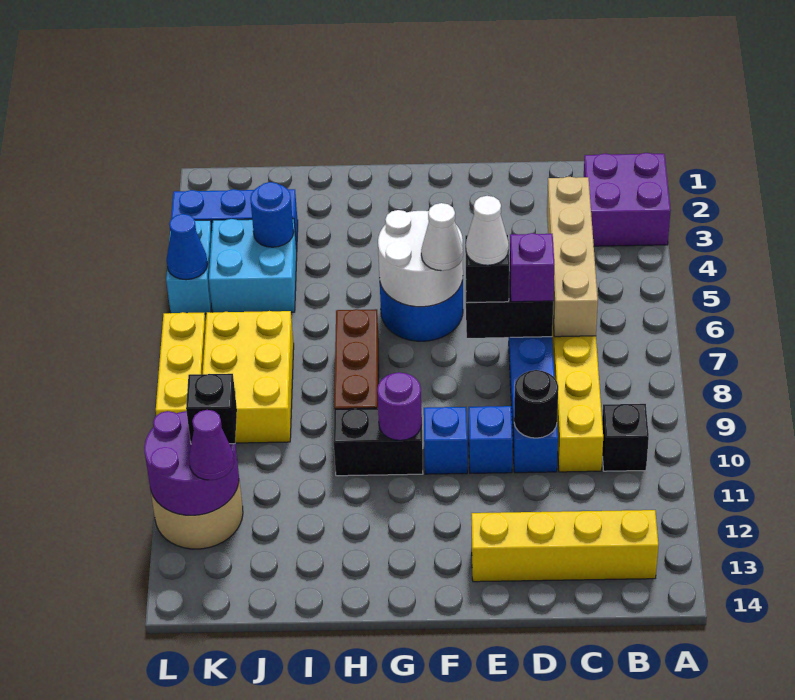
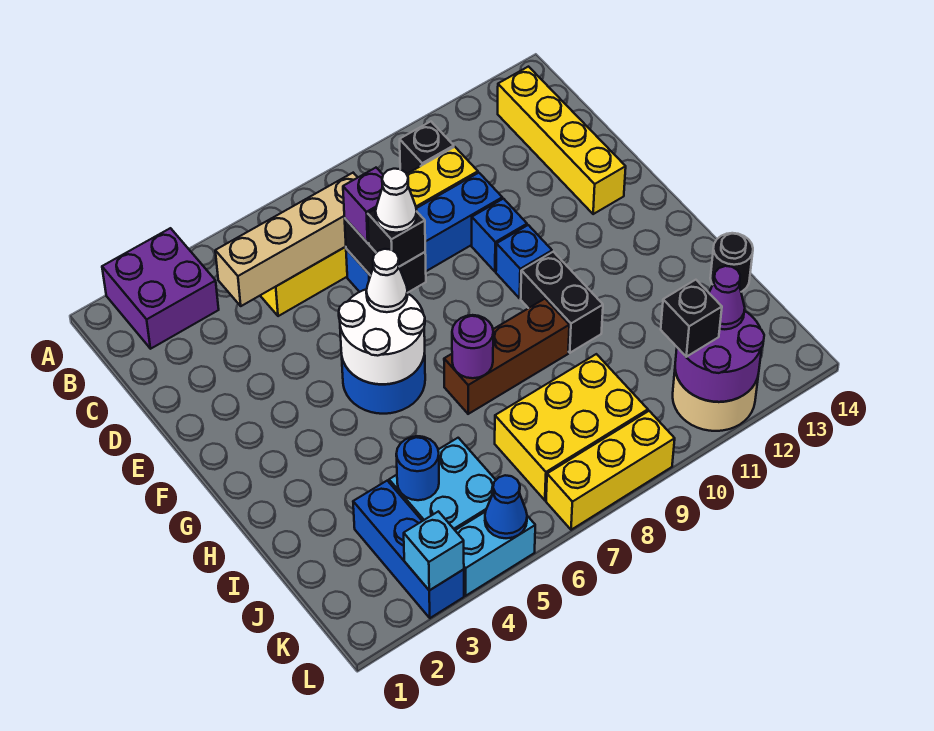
black round brick D10 level 2 -> black round brick I14 level 1
purple round brick G10 level 2 -> purple round brick H7 level 2
none -> cyan brick L3 level 2

